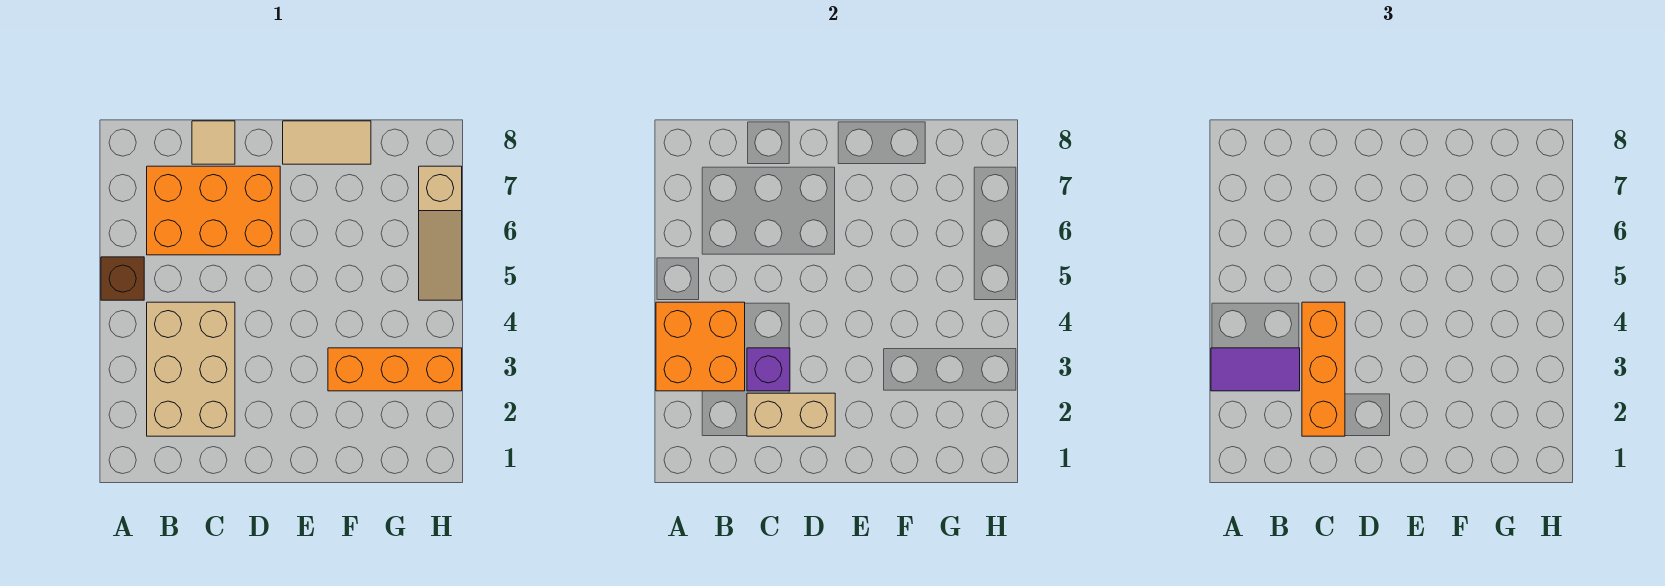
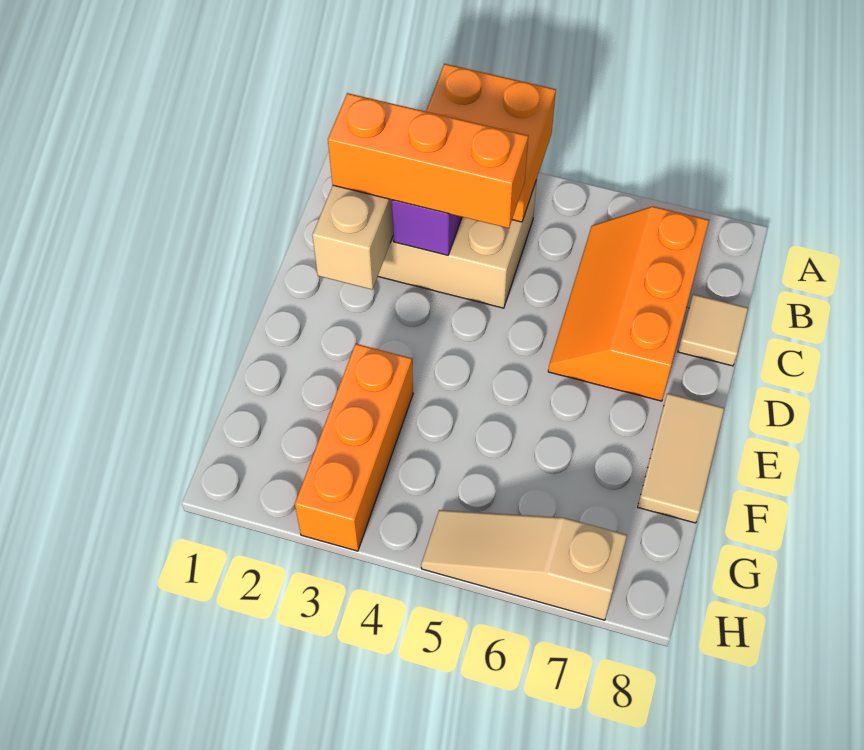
purple tile A3:B3 level 3 -> none
brown brick A5 level 1 -> none
orange brick B6:D7 level 1 -> orange slope B6:D7 level 1 top 7

